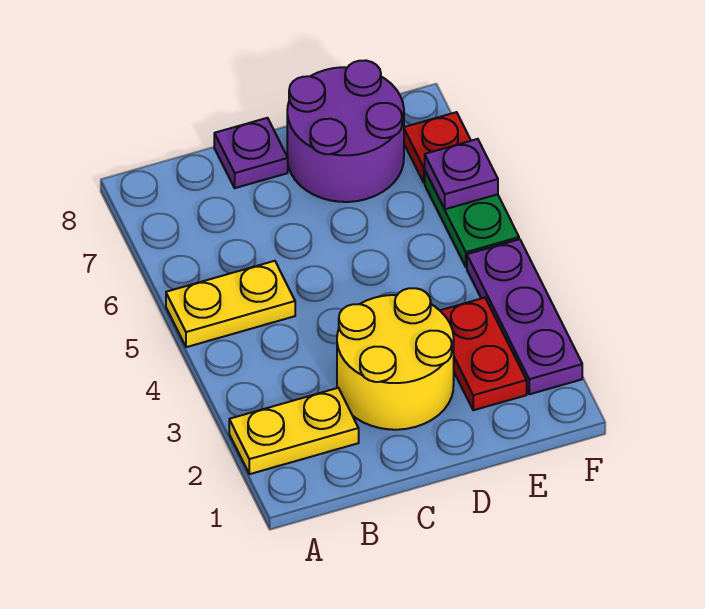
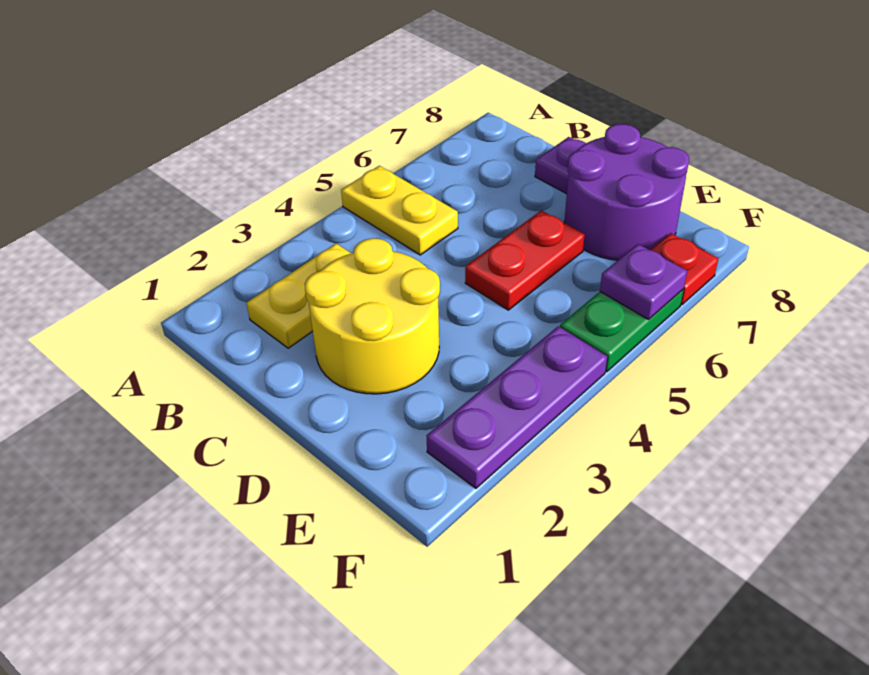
yellow plate A2:B2 level 1 -> yellow plate B2:B3 level 1
red plate E2:E3 level 1 -> red plate D5:D6 level 1

